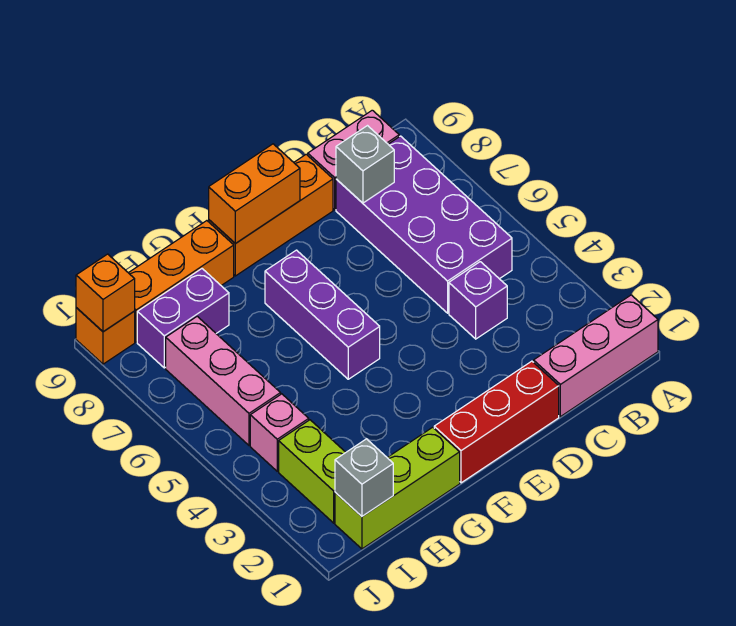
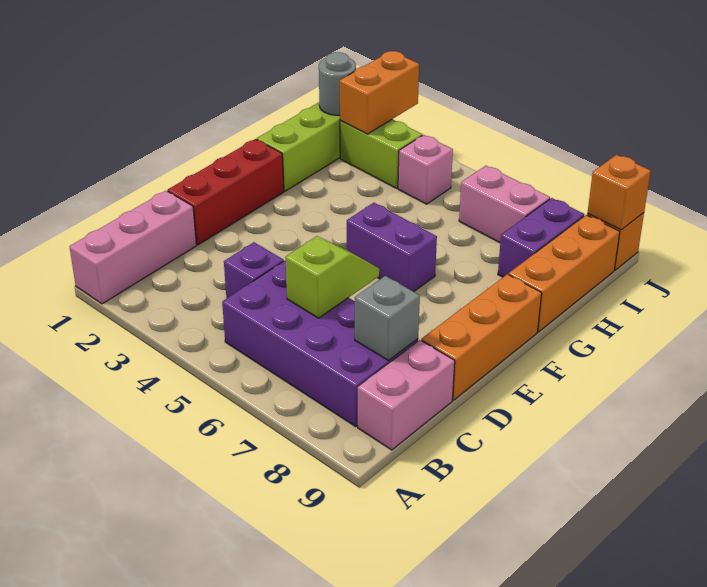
none -> lime slope C6:D6 level 2 top C
orange brick E9:F9 level 2 -> orange brick I2:J2 level 2
purple brick F5:F7 level 1 -> purple brick F5:F6 level 1
grey brick I1 level 2 -> grey round brick I1 level 2
pink brick I5:I7 level 1 -> pink brick I6:I7 level 1

